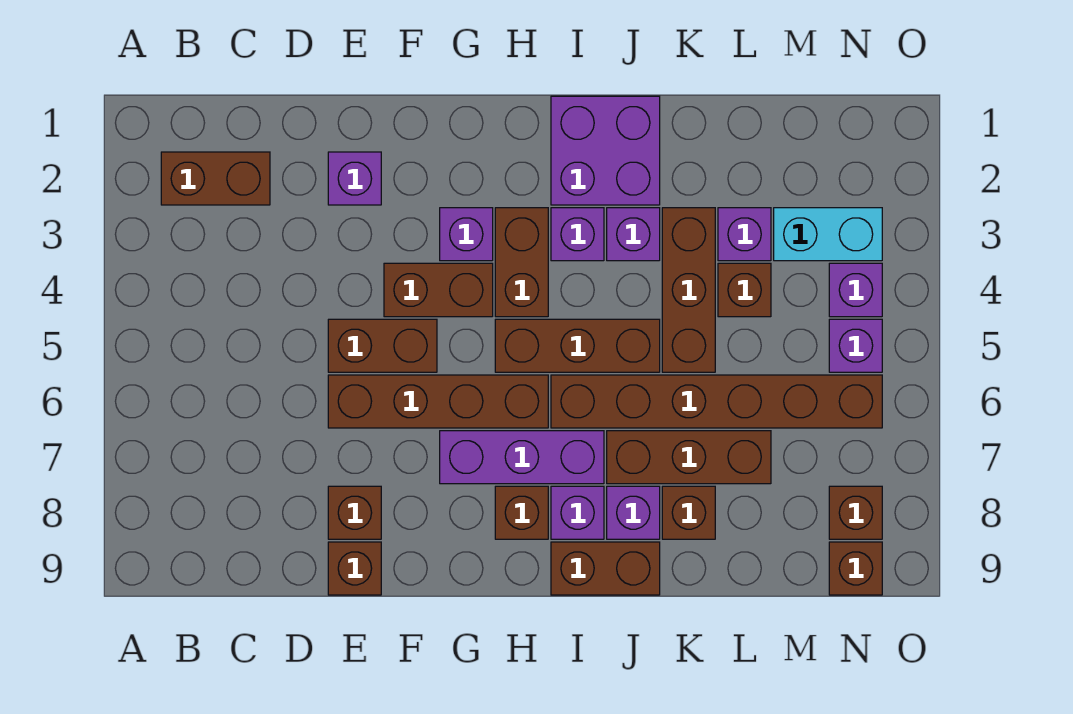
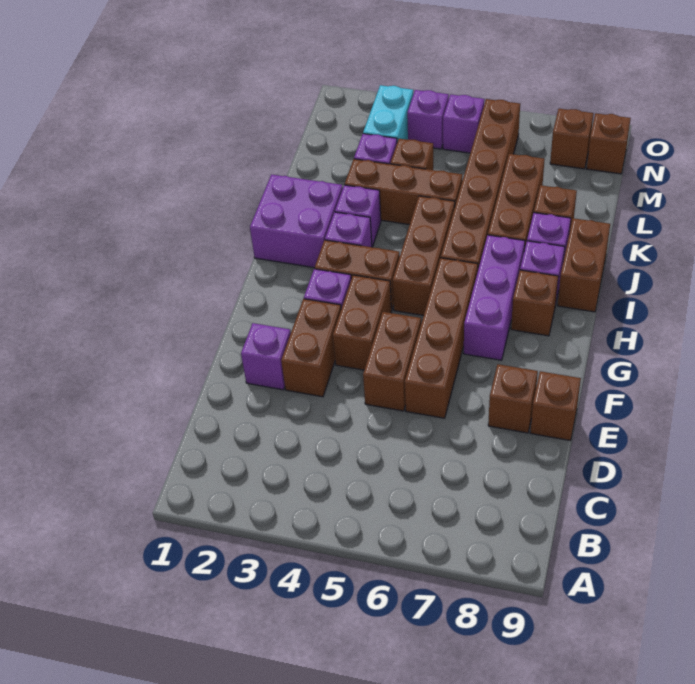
brown brick B2:C2 level 1 -> brown brick E3:F3 level 1

